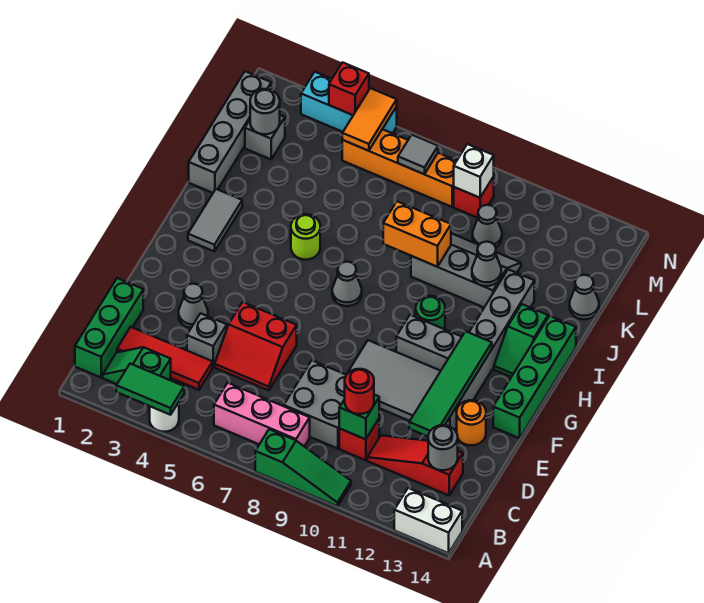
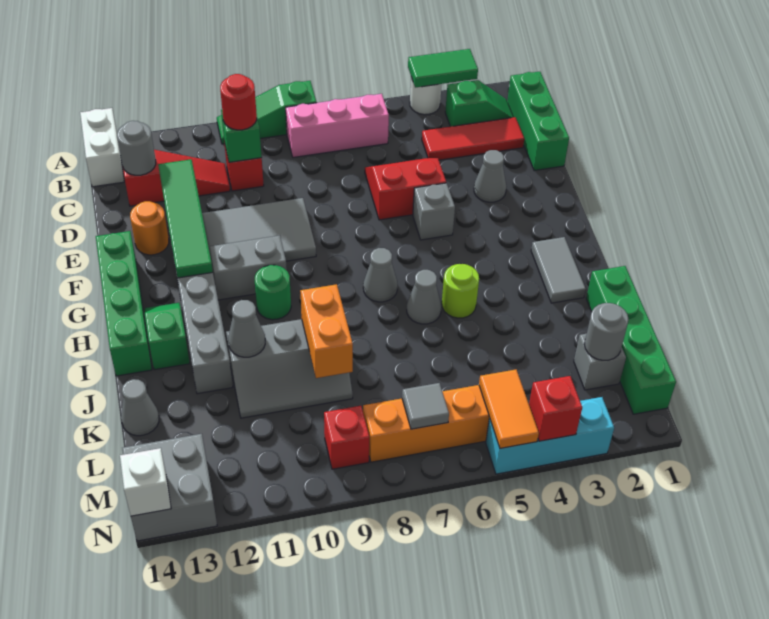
white brick A13:A14 level 1 -> white brick A14:B14 level 1
grey brick C8:D9 level 1 -> grey brick M13:N14 level 1
grey brick D4 level 1 -> grey brick F5 level 1
grey brick J1:M1 level 1 -> green brick J1:M1 level 1
orange brick J8:J9 level 2 -> orange brick J9:K9 level 2
grey cone L10 level 1 -> grey cone I6 level 1
white brick M9 level 2 -> white brick N14 level 2

